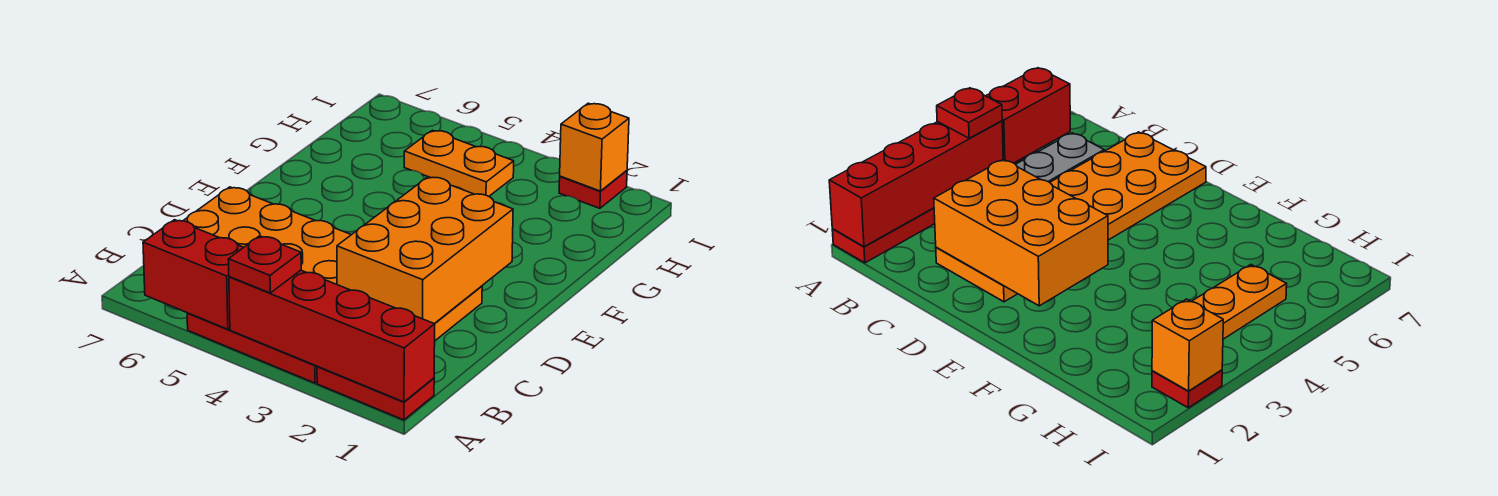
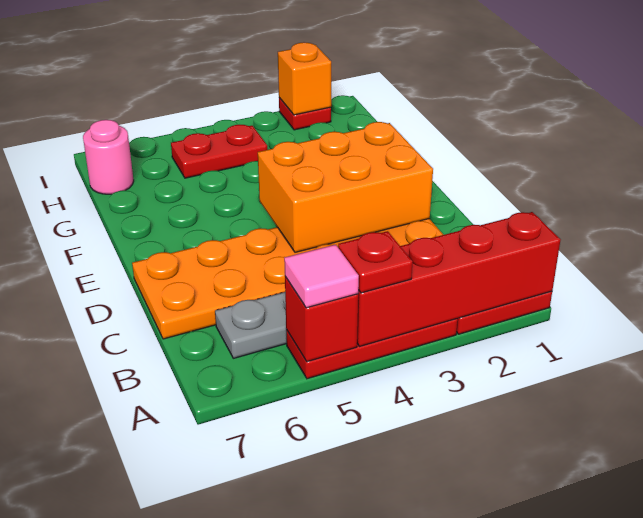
red brick A5:A6 level 2 -> red brick A5 level 2
none -> pink tile A5 level 3
orange brick C2:E3 level 2 -> orange brick D2:E4 level 2
orange plate H4:H5 level 1 -> red plate H4:H5 level 1
none -> pink round brick H7 level 1

